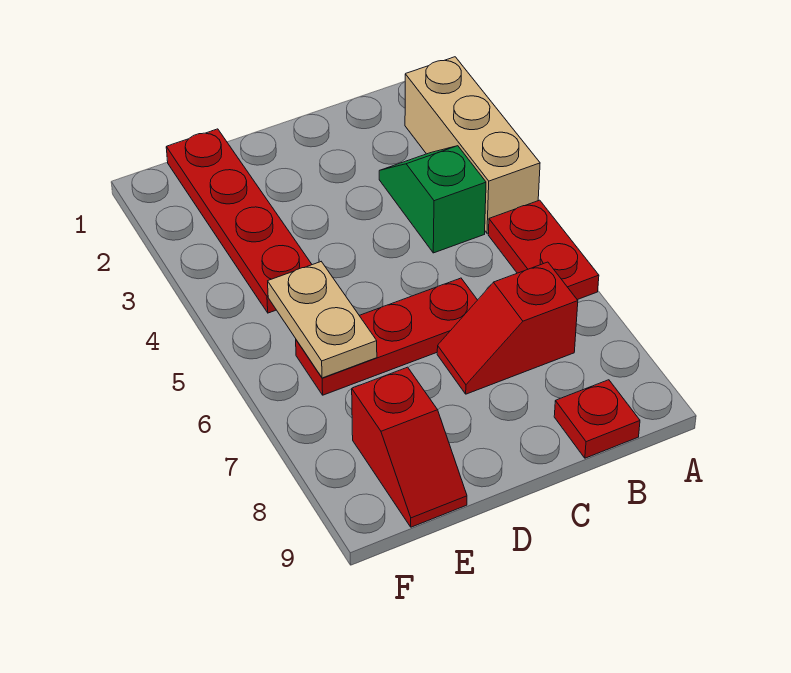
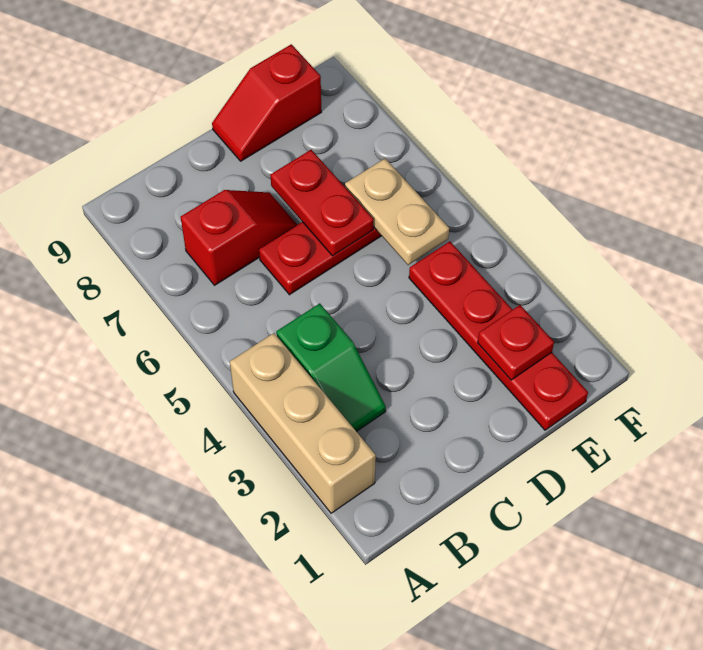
red plate A5:A6 level 1 -> red plate D6:D7 level 2
red plate B9 level 1 -> red plate E2 level 2
red slope E8:E9 level 1 top 8 -> red slope D9:E9 level 1 top E

